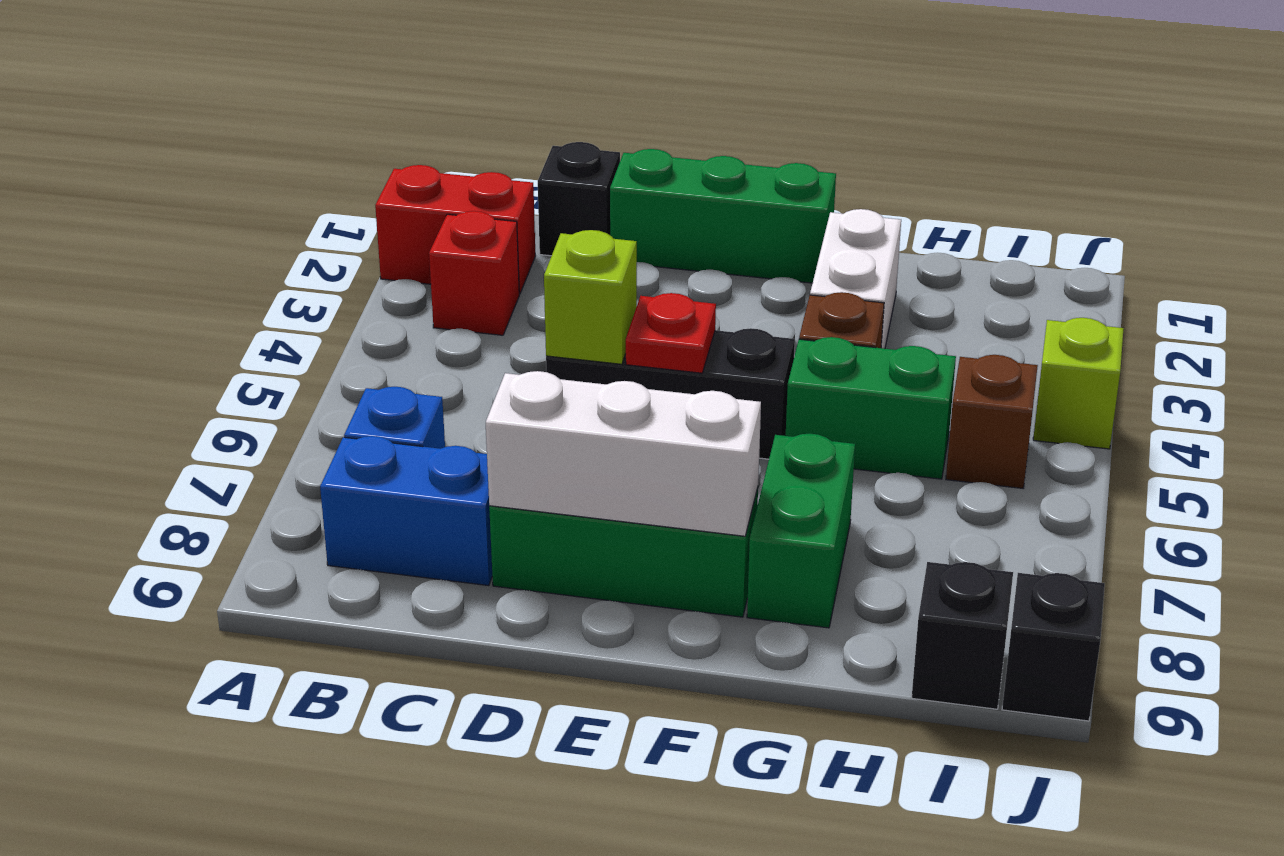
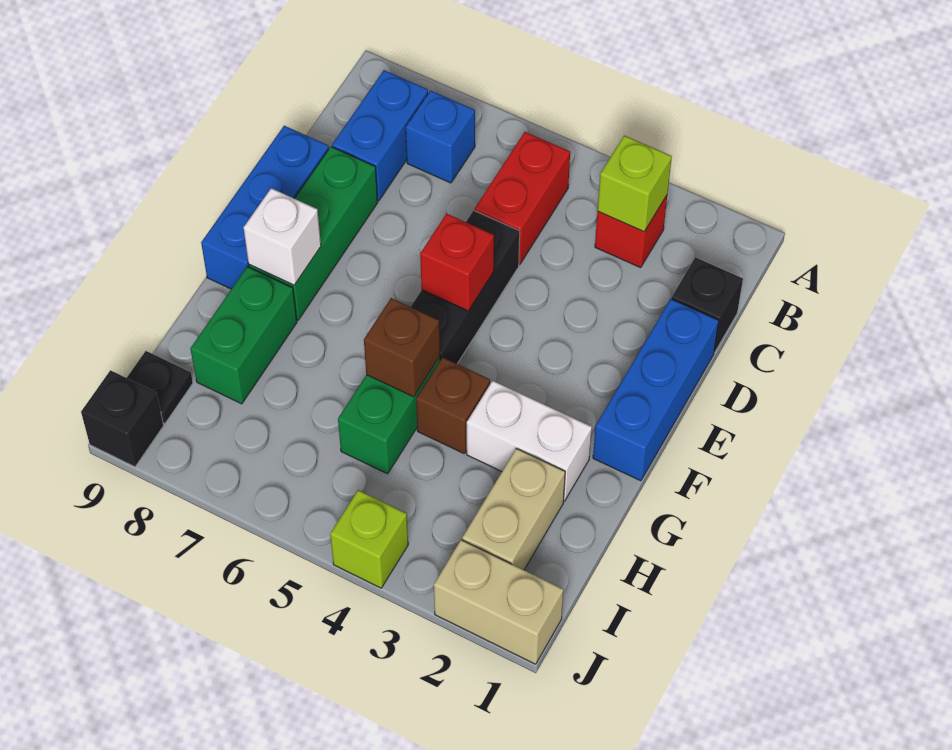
red brick A2:B2 level 1 -> red brick B5:C5 level 1
green brick D1:F1 level 1 -> blue brick D1:F1 level 1
lime brick D5 level 2 -> lime brick B3 level 2
white brick D8:F8 level 2 -> white brick F8 level 2
none -> blue brick D9:F9 level 1
red plate E5 level 2 -> red brick E5 level 2
green brick G7:G8 level 1 -> green brick G8:H8 level 1
none -> tan brick H2:I2 level 1
brown brick I5 level 1 -> brown brick G5 level 2
black brick I9 level 1 -> black plate I9 level 1
none -> tan brick J1:J2 level 1

